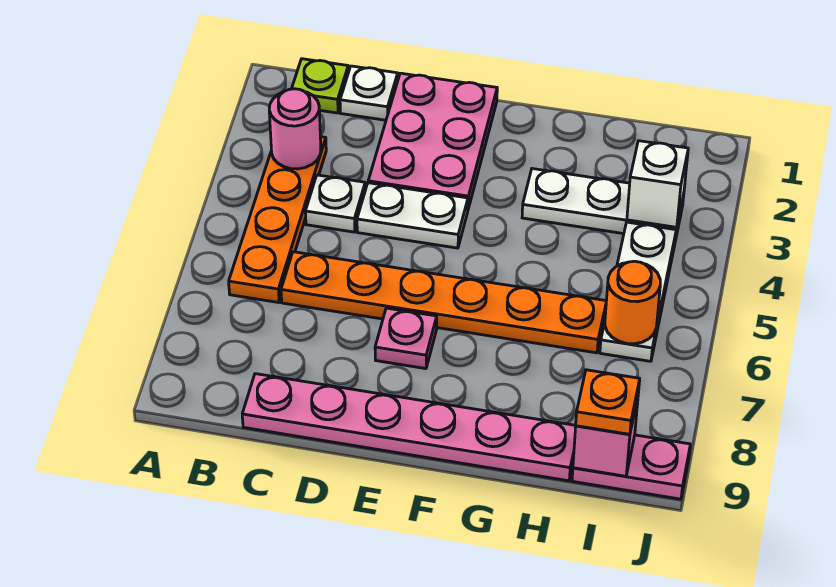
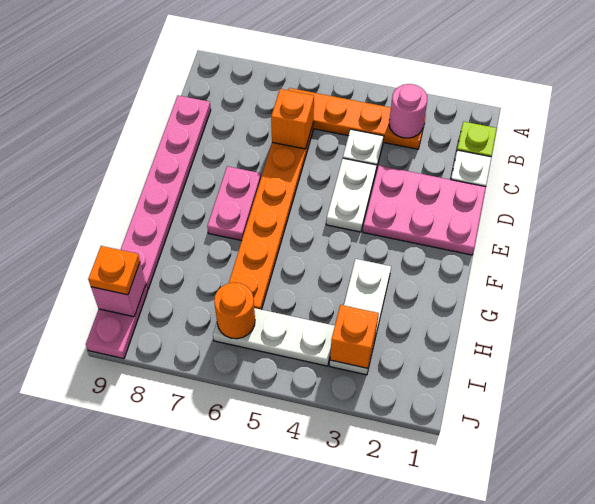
none -> orange brick C6 level 2
pink plate E7 level 1 -> pink plate E7:F7 level 1
white brick I3 level 2 -> orange brick I3 level 2

